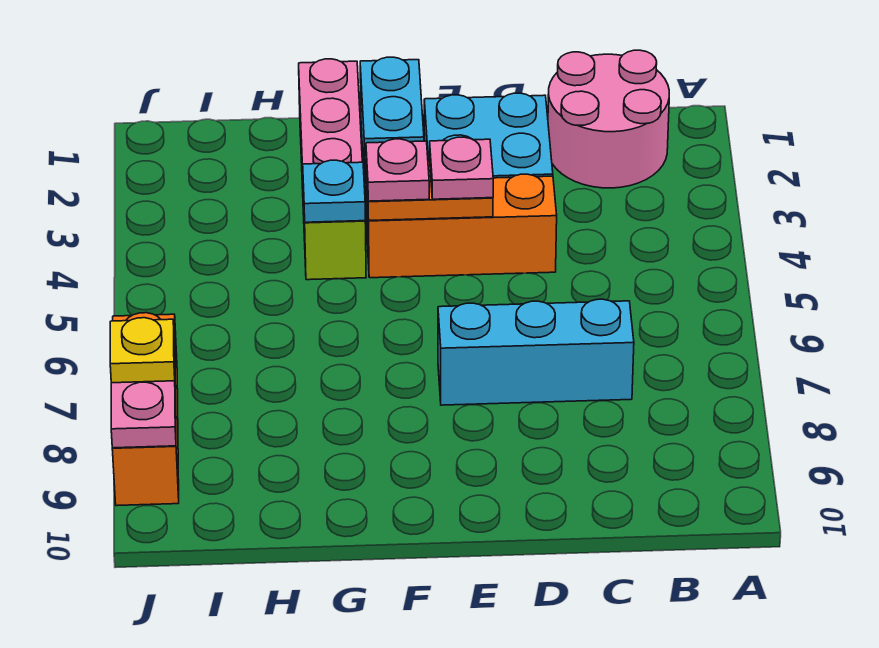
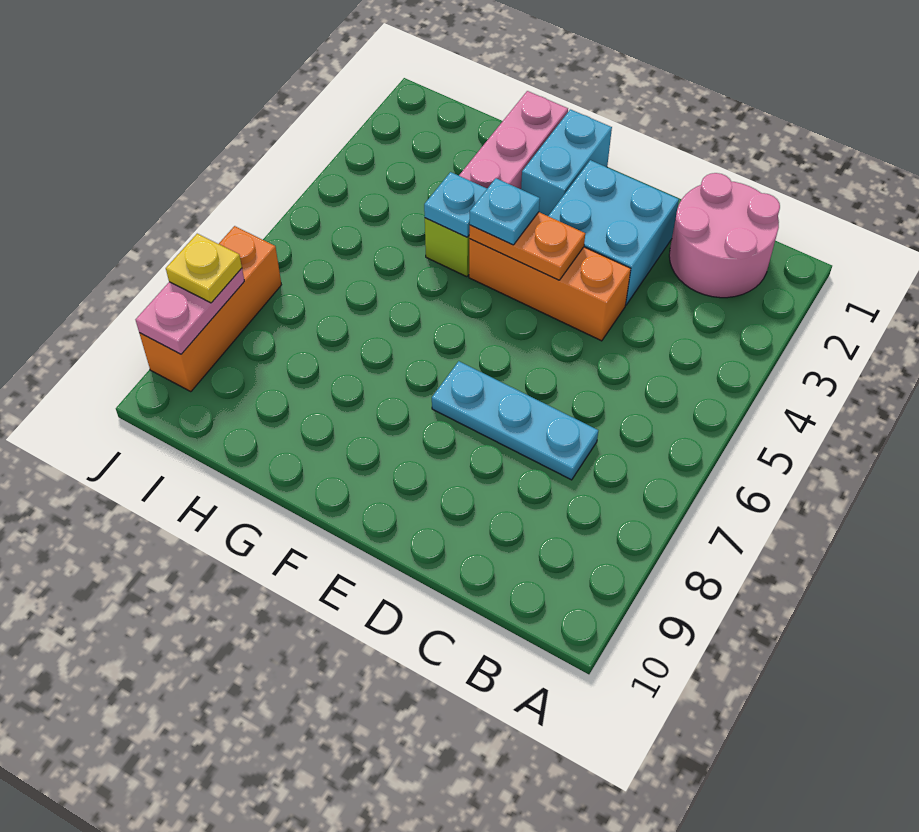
cyan brick C7:E7 level 1 -> cyan plate C7:E7 level 1
pink plate E4 level 3 -> none
pink plate F4 level 3 -> cyan plate F4 level 3

